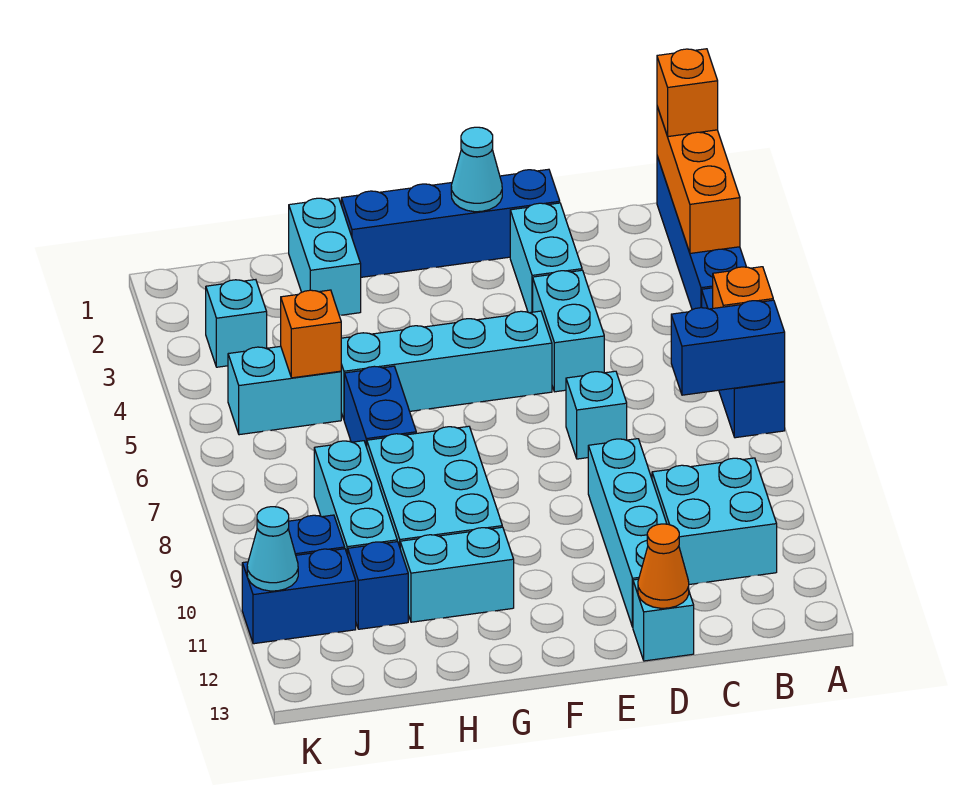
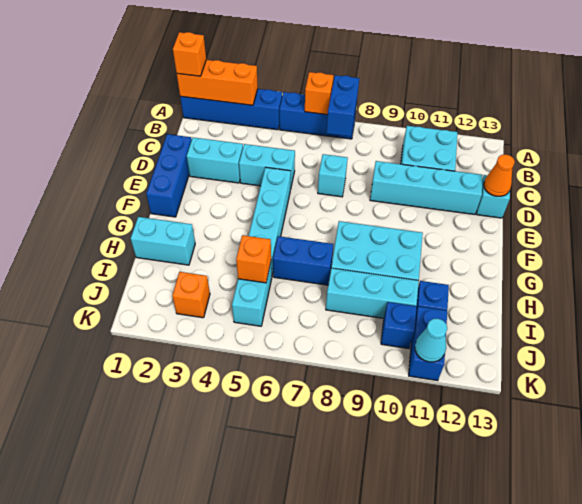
blue brick D1:G1 level 1 -> blue brick D1:F1 level 1
cyan cone E1 level 2 -> none
cyan brick G11:H11 level 1 -> none
cyan brick J3 level 1 -> orange brick J3 level 1

